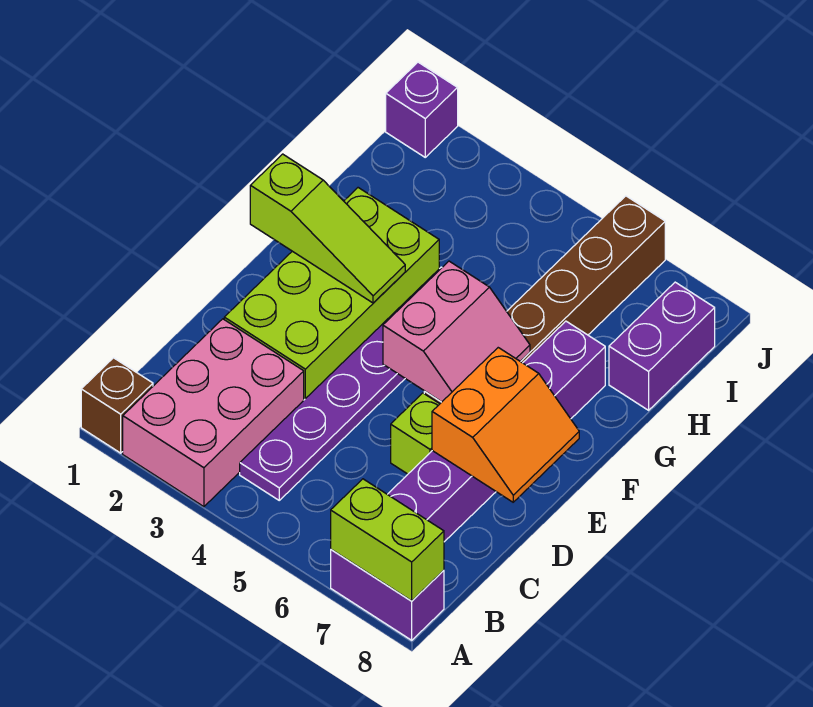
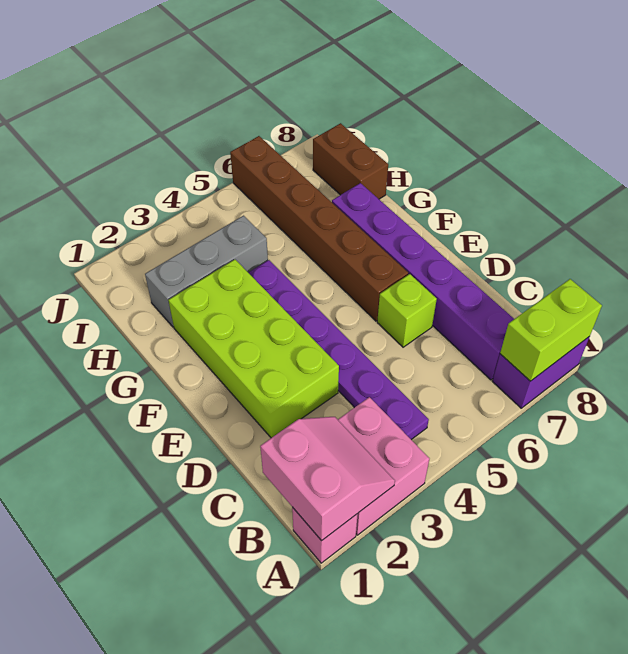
brown brick A1 level 1 -> pink brick A1 level 1
pink brick A2:C3 level 1 -> pink brick A2:B3 level 1
orange slope D7:E8 level 2 top 7 -> none
pink slope E5:F6 level 2 top 5 -> pink slope A1:B2 level 2 top 1
lime slope F1:F3 level 2 top 1 -> none
none -> grey brick H2:H4 level 1
purple brick H8:I8 level 1 -> brown brick H8:I8 level 1
purple brick J1 level 1 -> none

